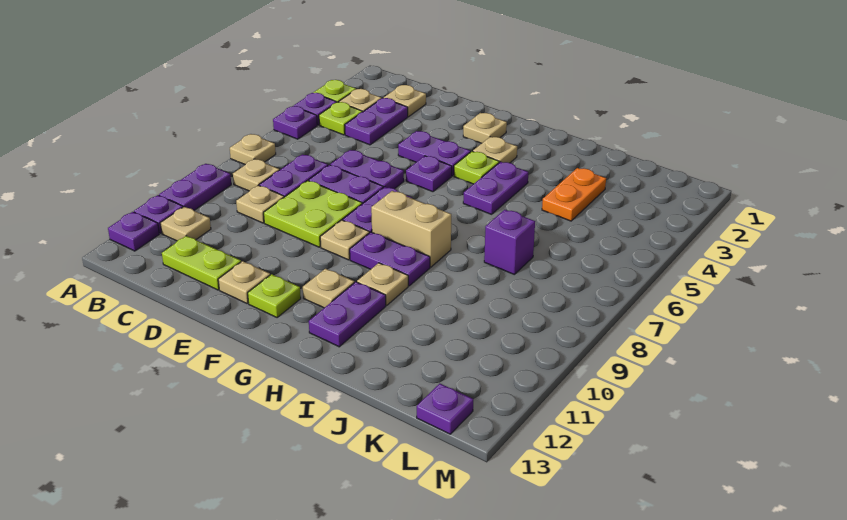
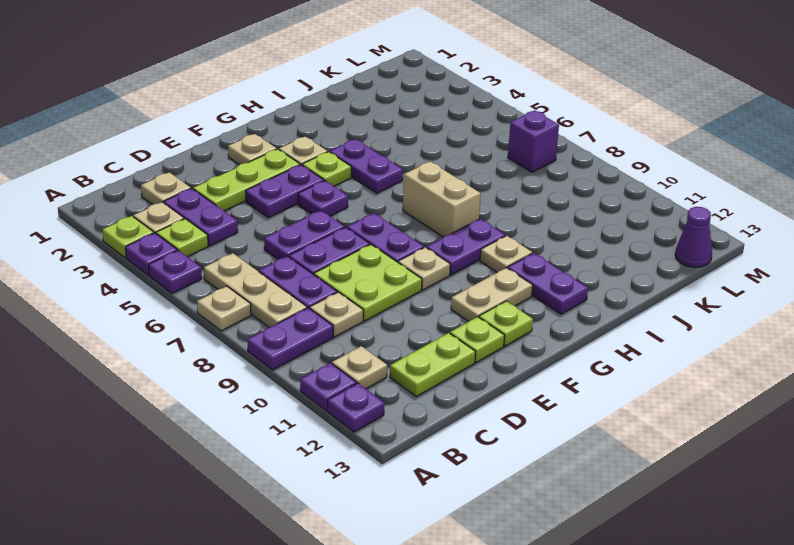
purple plate A9:A10 level 1 -> purple plate A9:B9 level 1
tan plate B8 level 1 -> tan plate B6:B8 level 1
none -> lime plate D3:F3 level 1
tan plate E12 level 1 -> lime plate E12 level 1
tan brick G8:H8 level 1 -> tan brick H7:H8 level 1
tan plate G11 level 1 -> tan plate F11:G11 level 1
orange plate J3:J4 level 1 -> none
purple brick J7 level 1 -> purple brick L7 level 1
purple plate L13 level 1 -> purple cone L13 level 1

